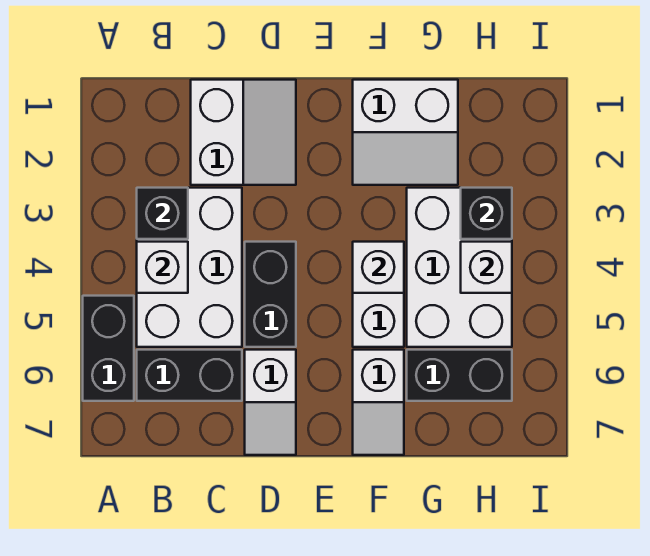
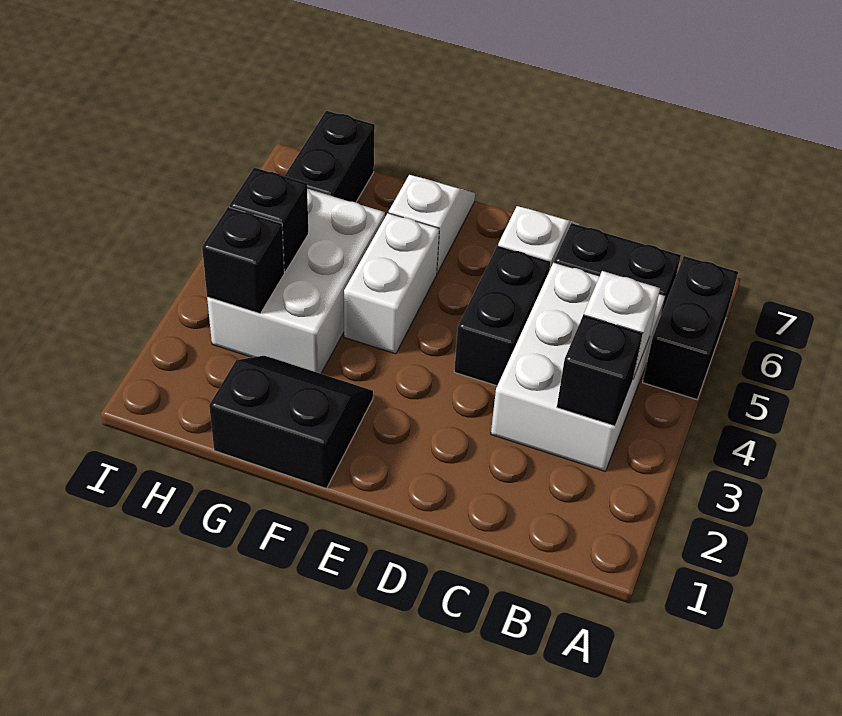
white slope C1:D2 level 1 top C -> none
white slope F1:G2 level 1 top 1 -> black slope F1:G2 level 1 top 1
white brick F4 level 2 -> none
black brick G6:H6 level 1 -> black brick H6:H7 level 1
white brick H4 level 2 -> black brick H4 level 2

